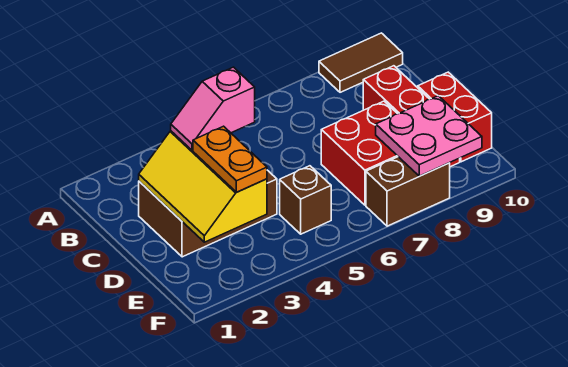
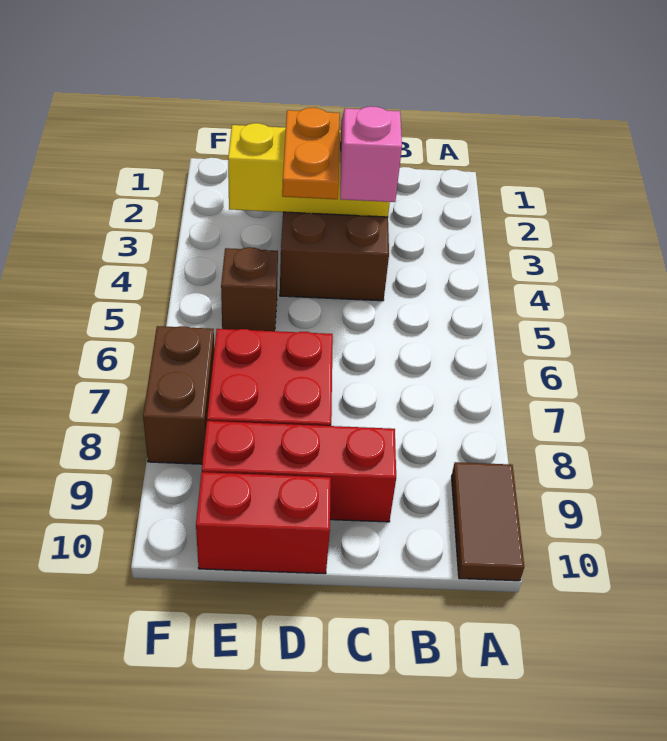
orange plate D3:E3 level 3 -> orange plate D3:D4 level 3
pink plate E8:F9 level 2 -> none

